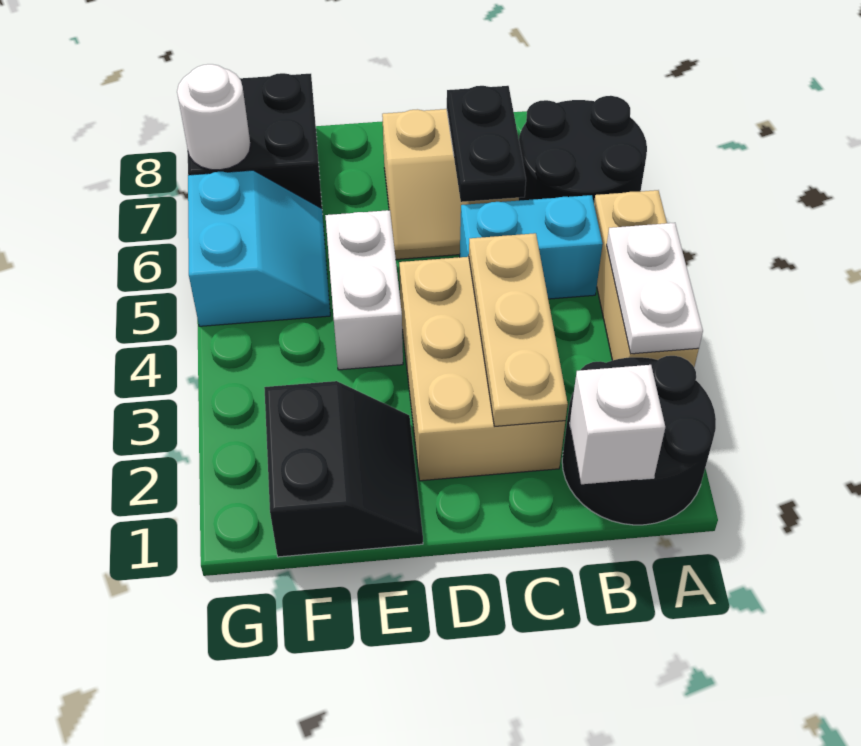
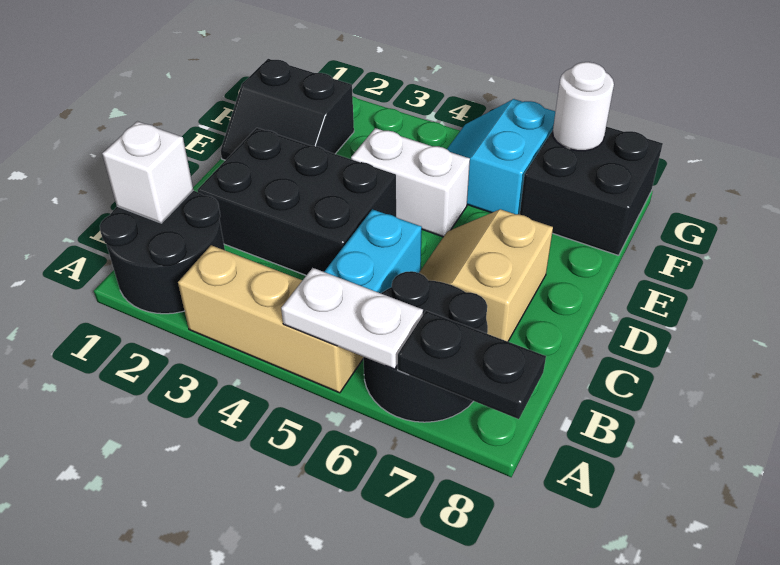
white plate A3:A4 level 2 -> white plate A5:A6 level 2
tan brick C2:D4 level 1 -> black brick C2:D4 level 1
tan plate C2:C4 level 2 -> none
black plate C6:C7 level 2 -> black plate A7:A8 level 2
cyan slope F5:G6 level 1 top G -> cyan slope F5:G6 level 1 top 6

